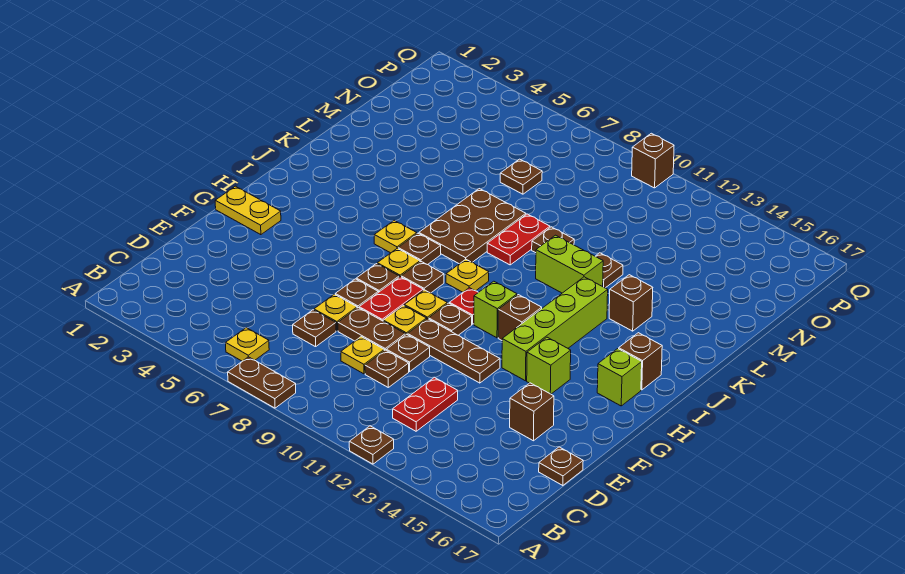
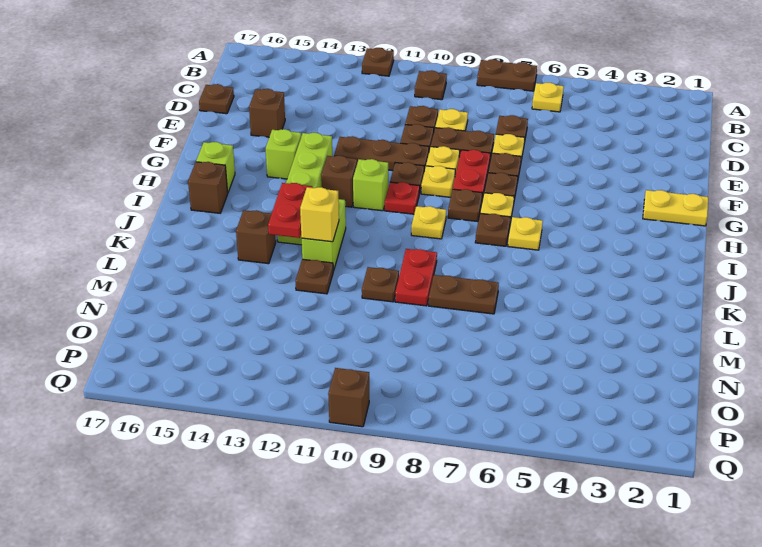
red plate C12:D12 level 1 -> red plate J13:K13 level 2
brown plate J7:L8 level 1 -> brown plate L7:L8 level 1
lime brick K11:K12 level 1 -> lime brick J12:K12 level 1
none -> yellow brick K12 level 2
brown plate N7 level 1 -> brown plate B10 level 1

